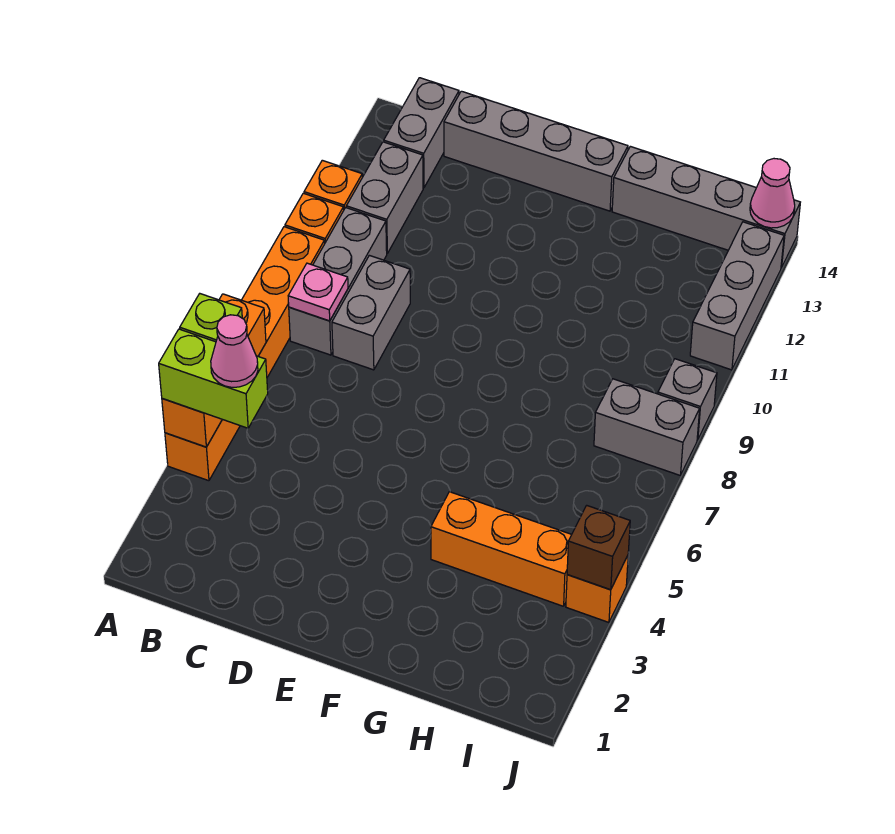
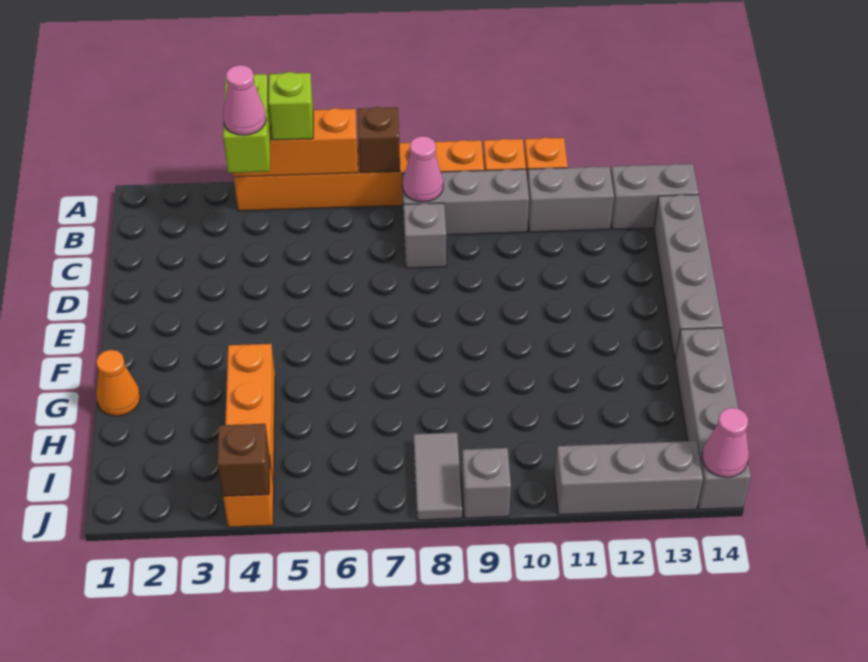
none -> brown brick A7 level 2
pink plate B8 level 2 -> pink cone B8 level 2
grey brick C8:C9 level 1 -> grey brick C8 level 1
none -> orange cone G1 level 1
grey brick I8:J8 level 1 -> grey tile I8:J8 level 1

